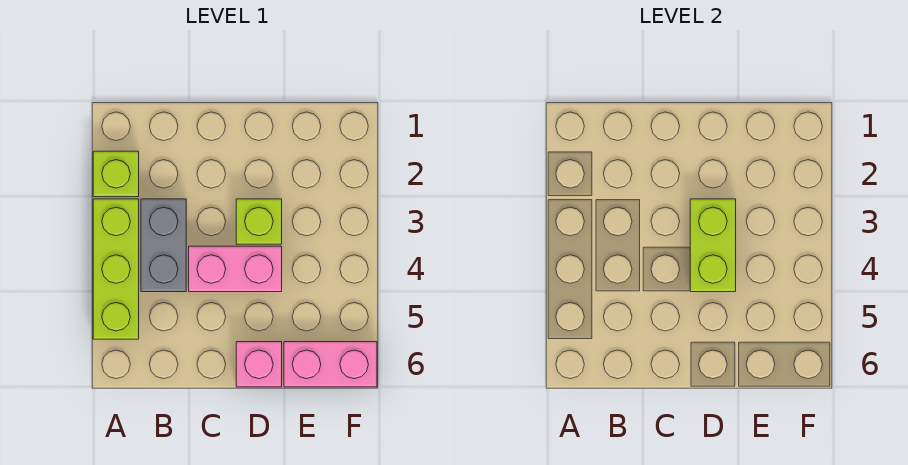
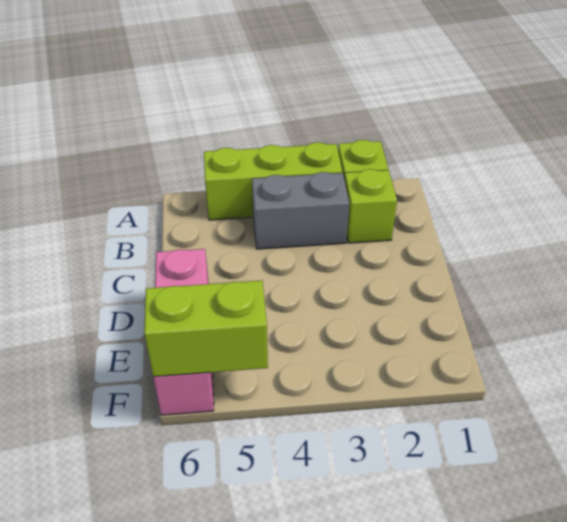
pink brick C4:D4 level 1 -> none
lime brick D3 level 1 -> lime brick B2 level 1
lime brick D3:D4 level 2 -> lime brick F5:F6 level 2

